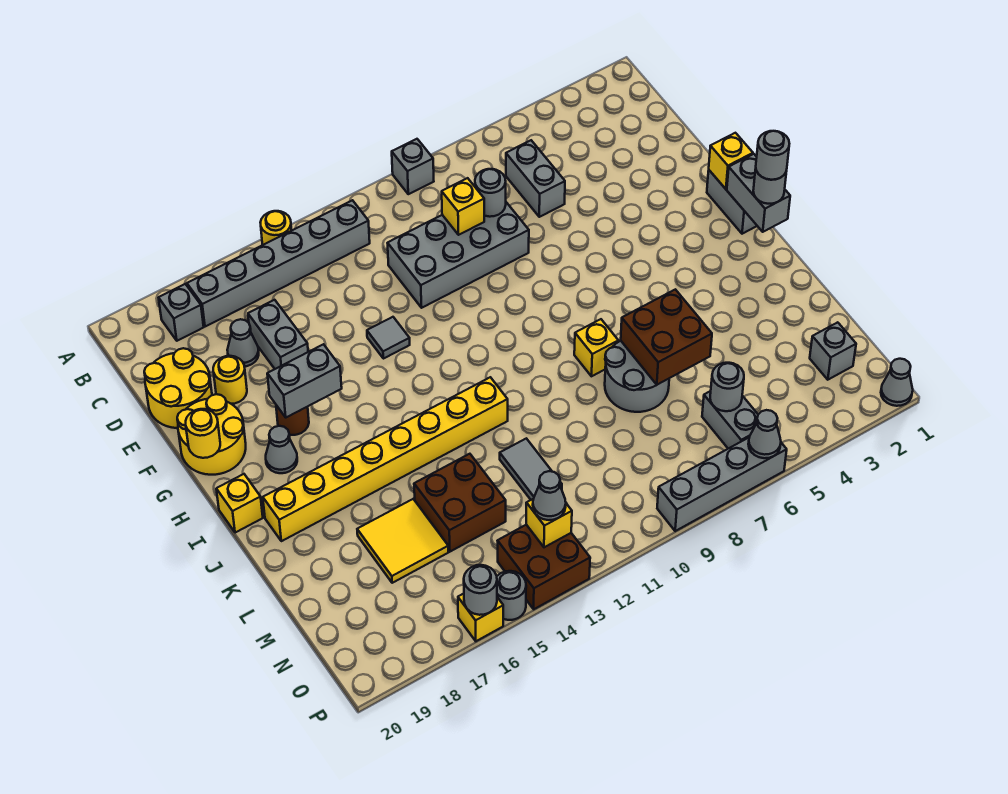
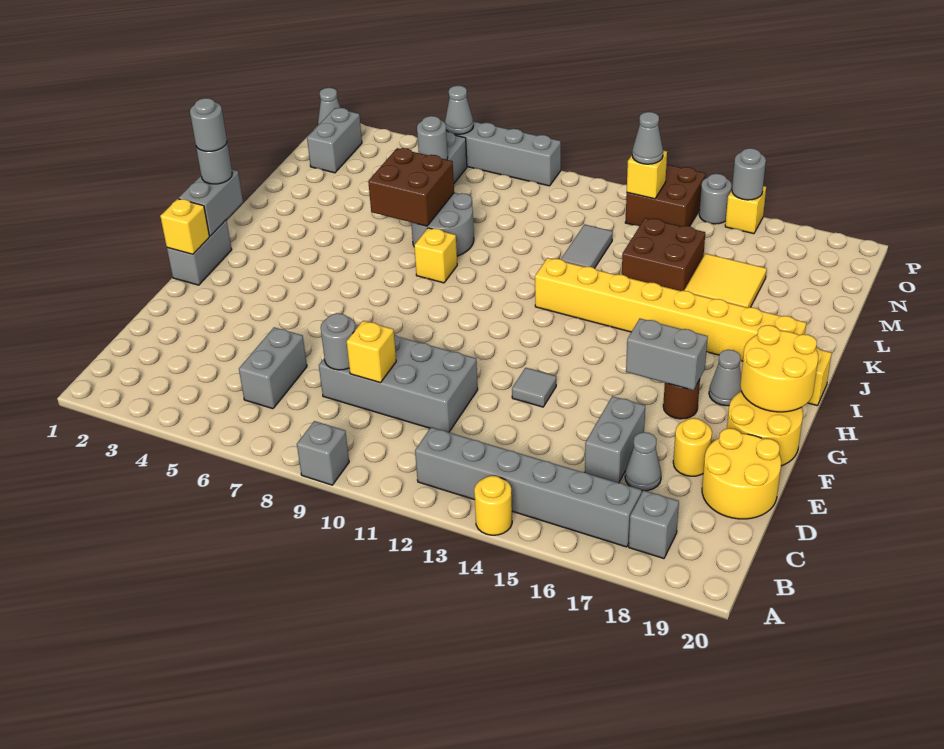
yellow round brick G20 level 2 -> yellow round brick G19:H20 level 2
grey brick N2 level 1 -> grey brick N2:O2 level 1

